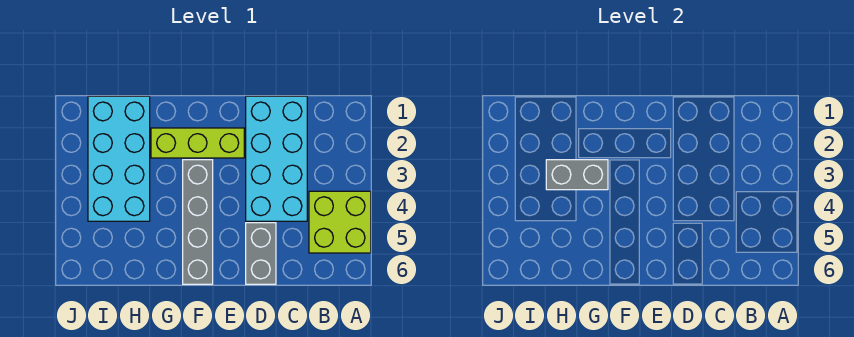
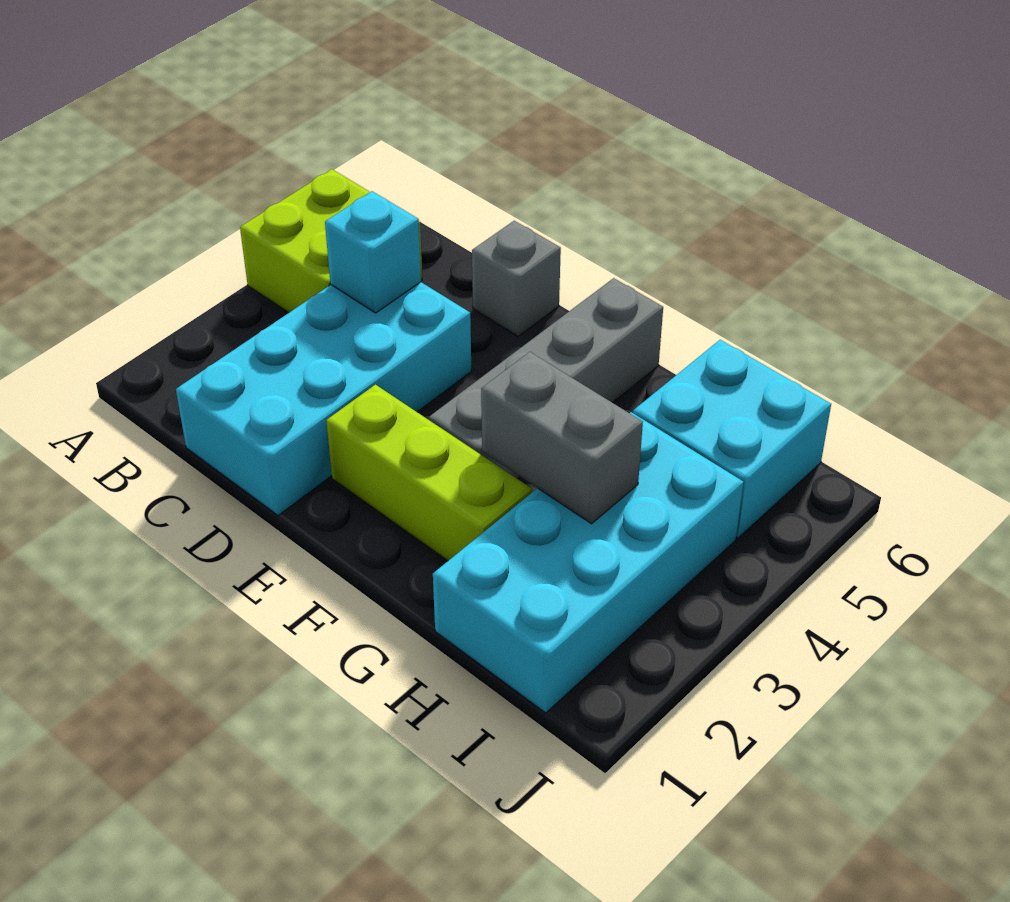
none -> cyan brick C4 level 2
grey brick D5:D6 level 1 -> grey brick D6 level 1
none -> cyan brick H5:I6 level 1

